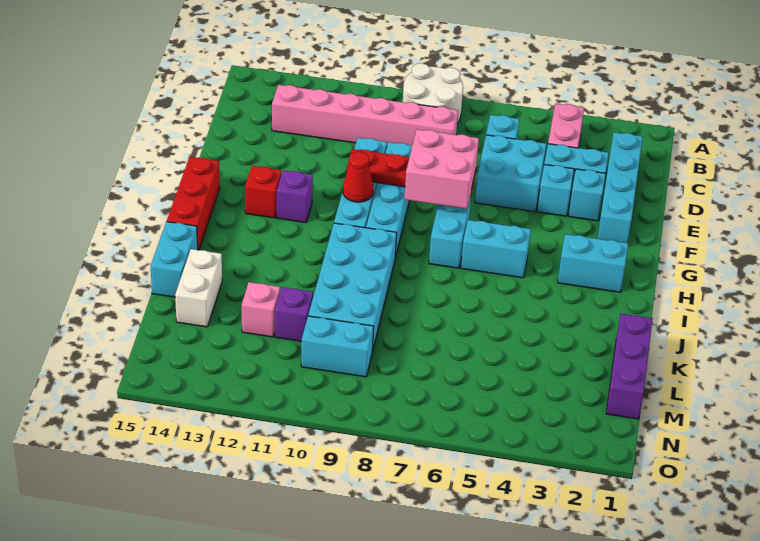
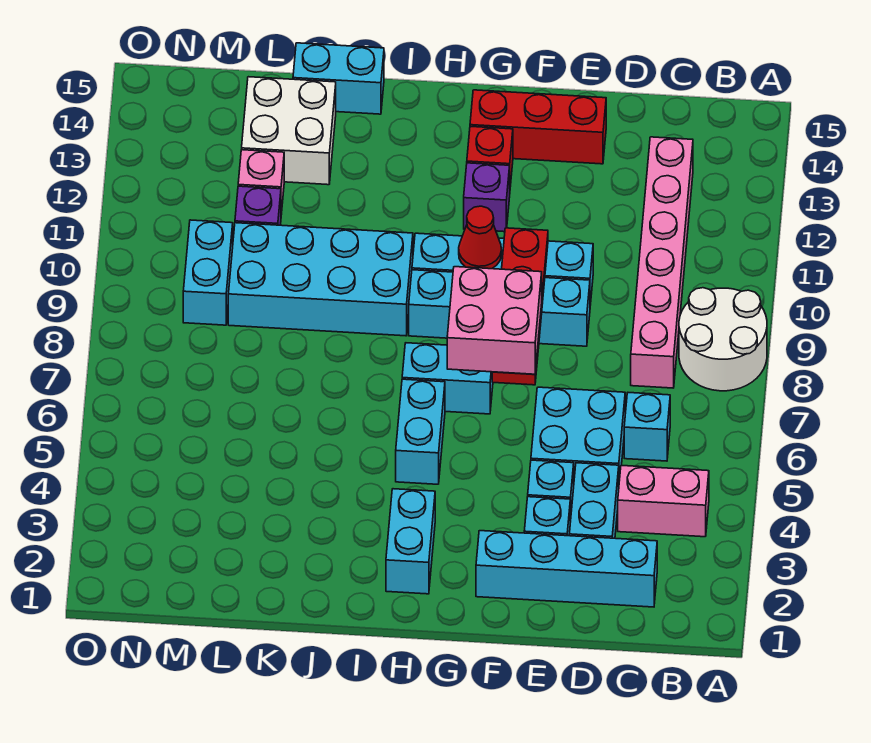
red brick G15:I15 level 1 -> red brick E14:G14 level 1
purple brick K1:M1 level 1 -> none
white brick K14:L14 level 1 -> white brick K13:L14 level 1

